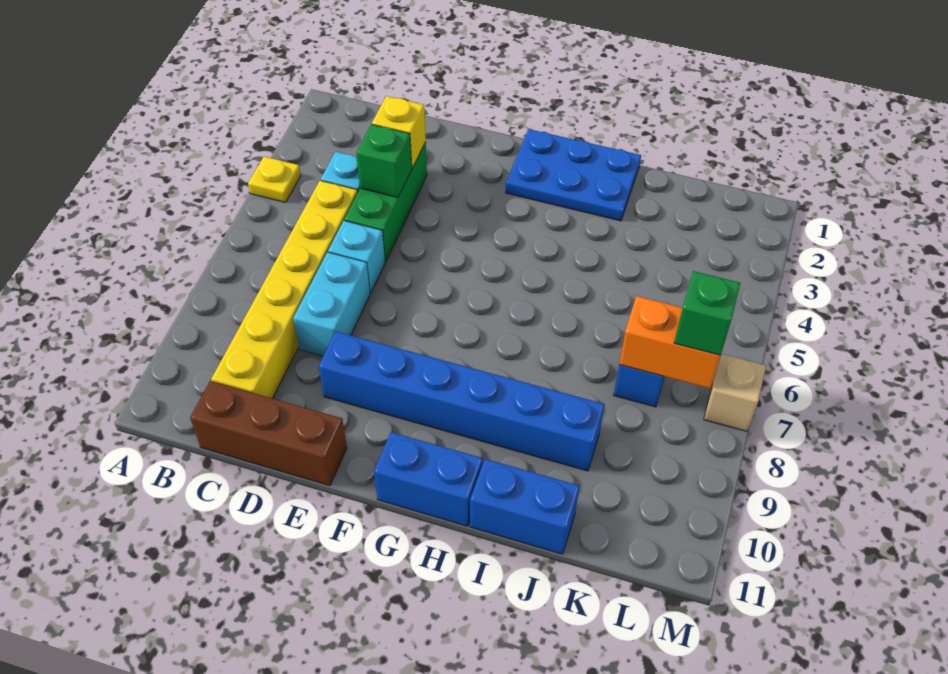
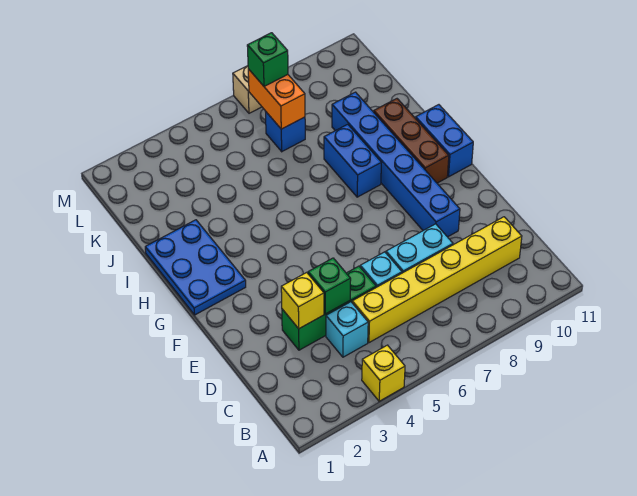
yellow plate A4 level 1 -> yellow brick A4 level 1
brown brick C11:E11 level 1 -> brown brick G10:I10 level 1
blue brick I11:J11 level 1 -> blue brick H8:I8 level 1

